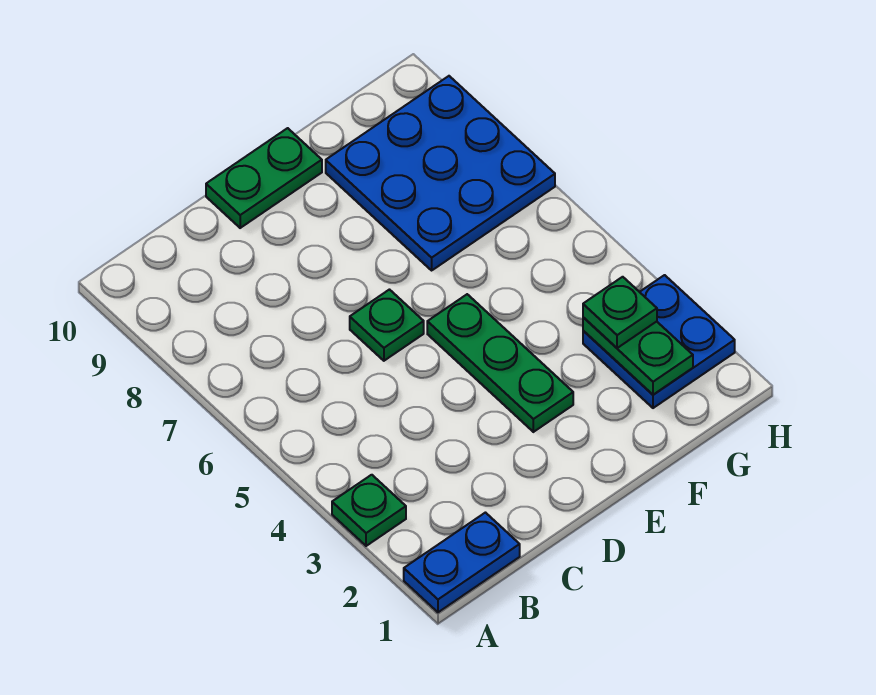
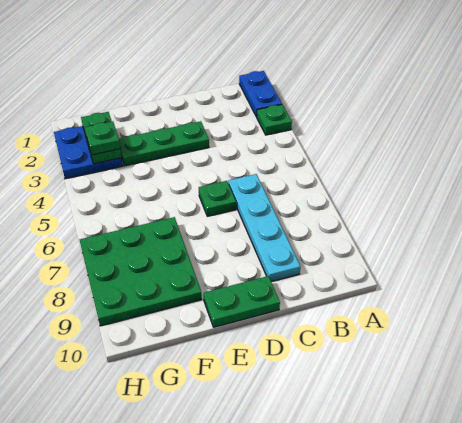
blue plate A1:B1 level 1 -> blue plate A1:A2 level 1
none -> cyan plate C6:C9 level 1
green plate E3:E5 level 1 -> green plate D3:F3 level 1
blue plate F7:H9 level 1 -> green plate F7:H9 level 1

